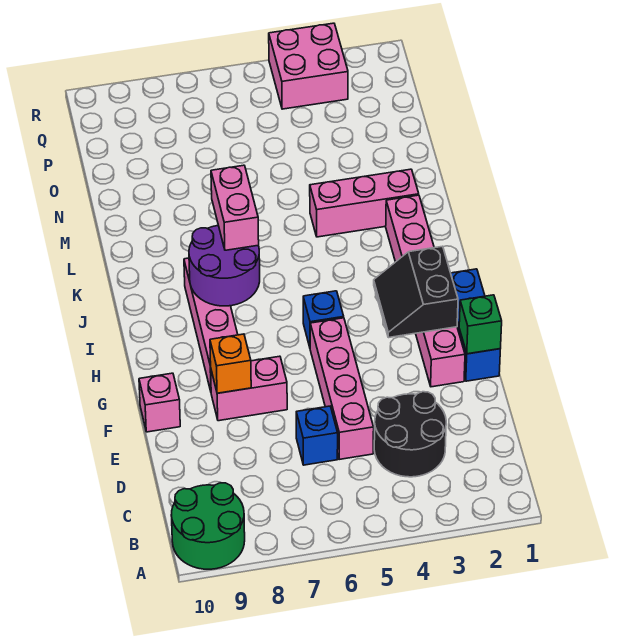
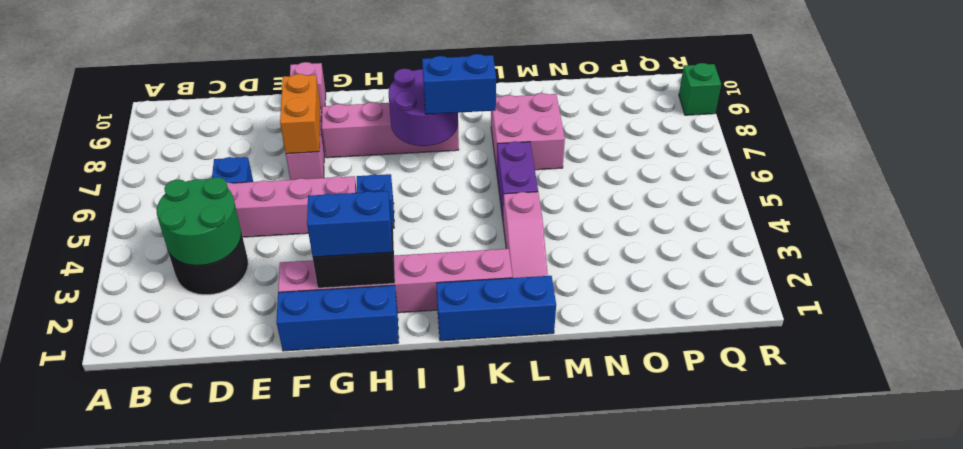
green round brick A9:B10 level 1 -> green round brick C3:D4 level 2
green brick F1 level 2 -> green brick R9 level 1
orange brick F8 level 2 -> orange brick F7:F8 level 2
none -> blue brick G2:H2 level 3
none -> blue brick J1:L1 level 1
pink brick J7:K7 level 3 -> blue brick J7:K7 level 3
pink brick L2:L4 level 1 -> pink slope L2:L4 level 1 top 4
none -> purple brick L5:L6 level 1
pink brick Q3:R4 level 1 -> pink brick L7:M8 level 1

